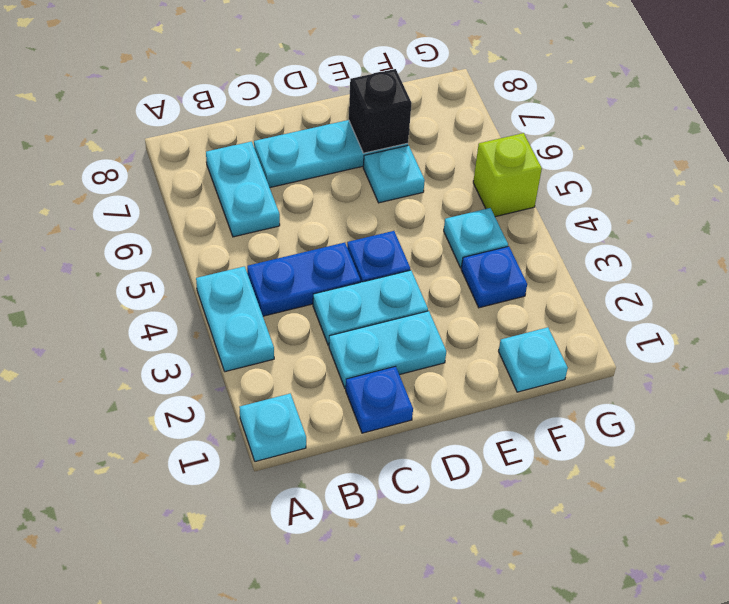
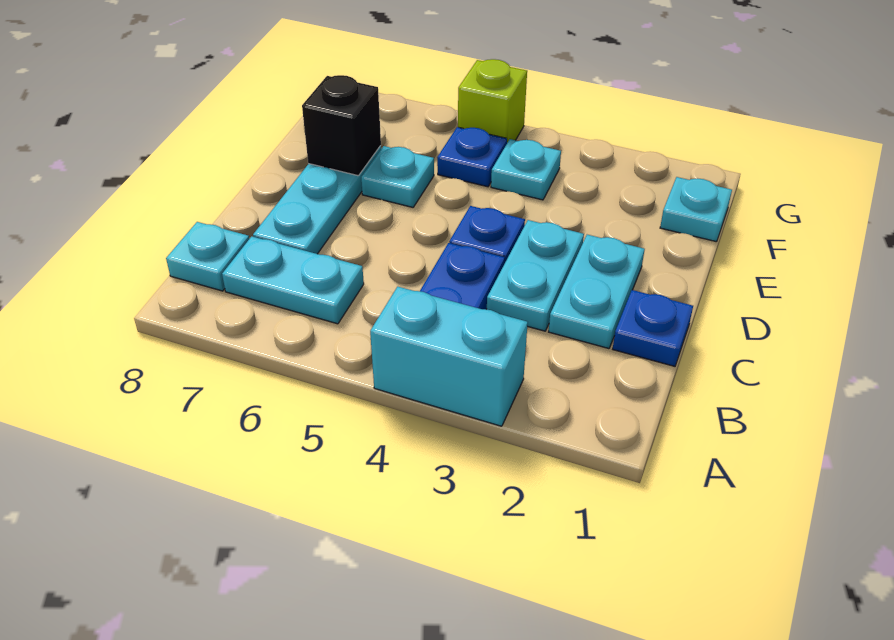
cyan plate A1 level 1 -> cyan plate B8 level 1
cyan plate A3:A4 level 1 -> cyan brick A3:A4 level 1
blue plate F3 level 1 -> blue plate F5 level 1

